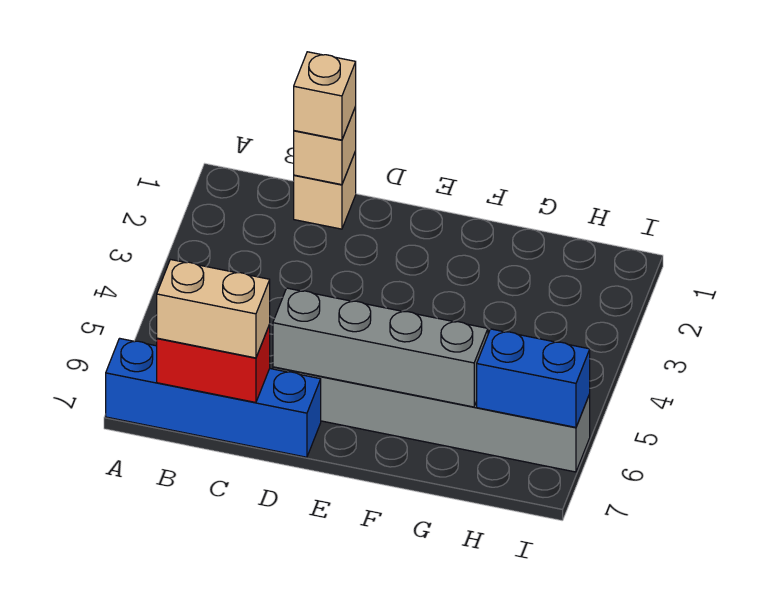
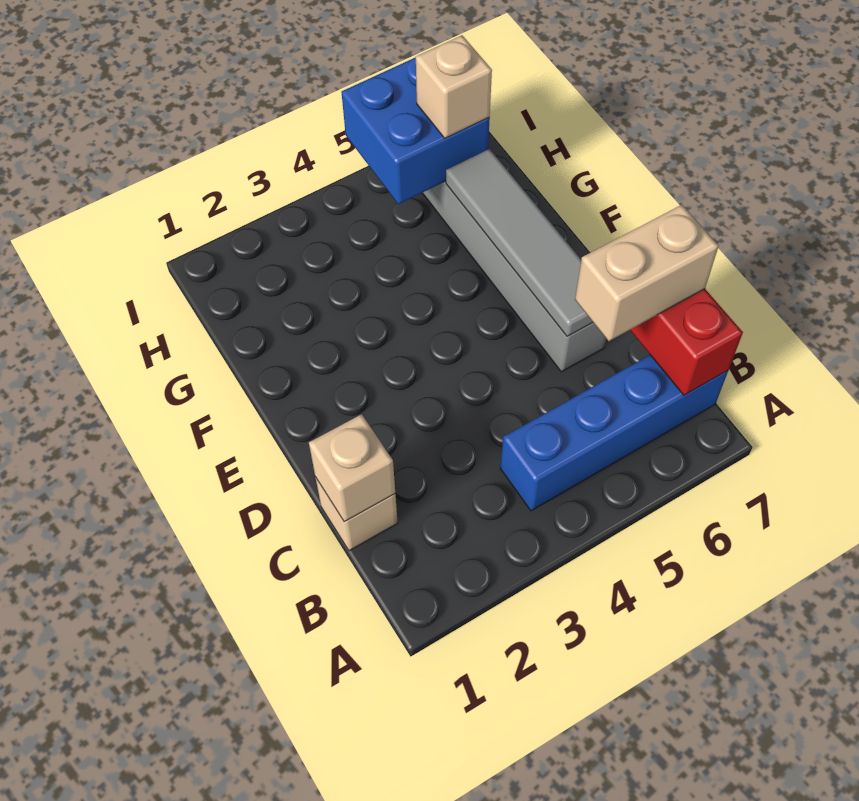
blue brick A7:D7 level 1 -> blue brick B4:B7 level 1
tan brick B7:C7 level 3 -> tan brick C6:C7 level 3
tan brick C1 level 3 -> tan brick H6 level 3
grey brick D6:G6 level 2 -> grey tile D6:G6 level 2
blue brick H6:I6 level 2 -> blue brick H5:I6 level 2

